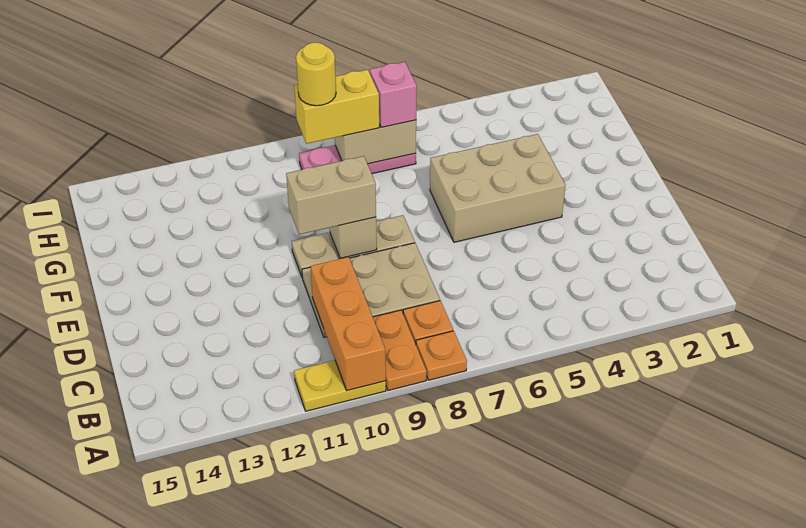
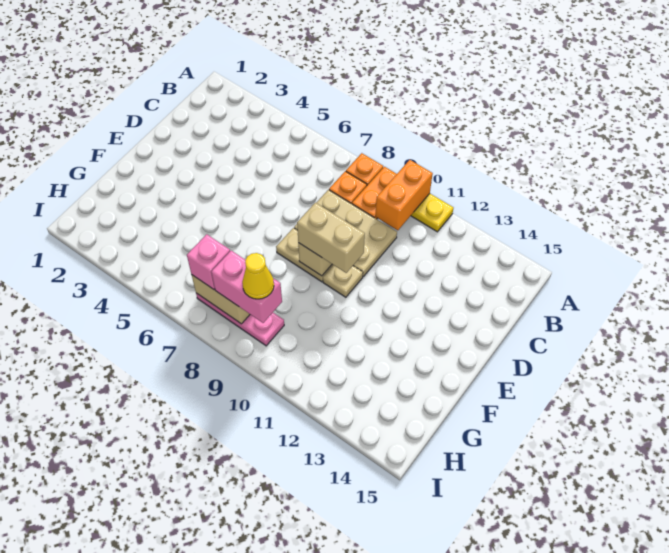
orange brick A10:C10 level 2 -> orange brick A10:B10 level 2
tan brick E4:F6 level 1 -> none
yellow brick H8:H9 level 3 -> pink brick H8:H9 level 3
yellow round brick H9 level 4 -> yellow cone H9 level 4

